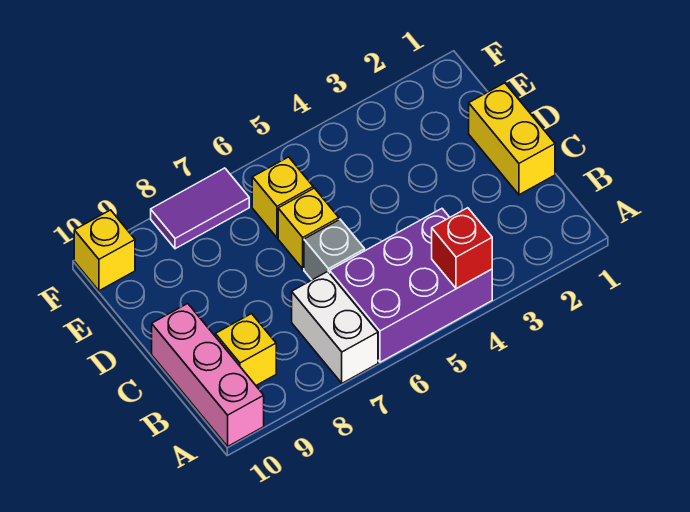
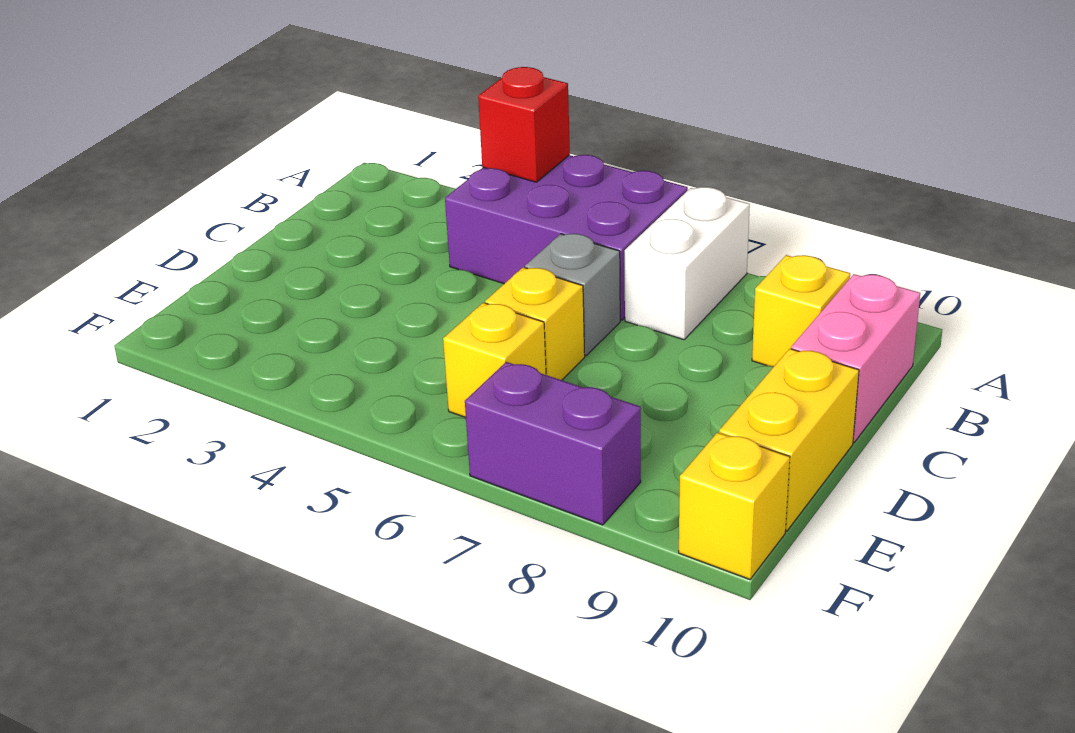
pink brick A10:C10 level 1 -> pink brick B10:C10 level 1
yellow brick C1:D1 level 1 -> yellow brick D10:E10 level 1
purple tile F7:F8 level 1 -> purple brick F7:F8 level 1

